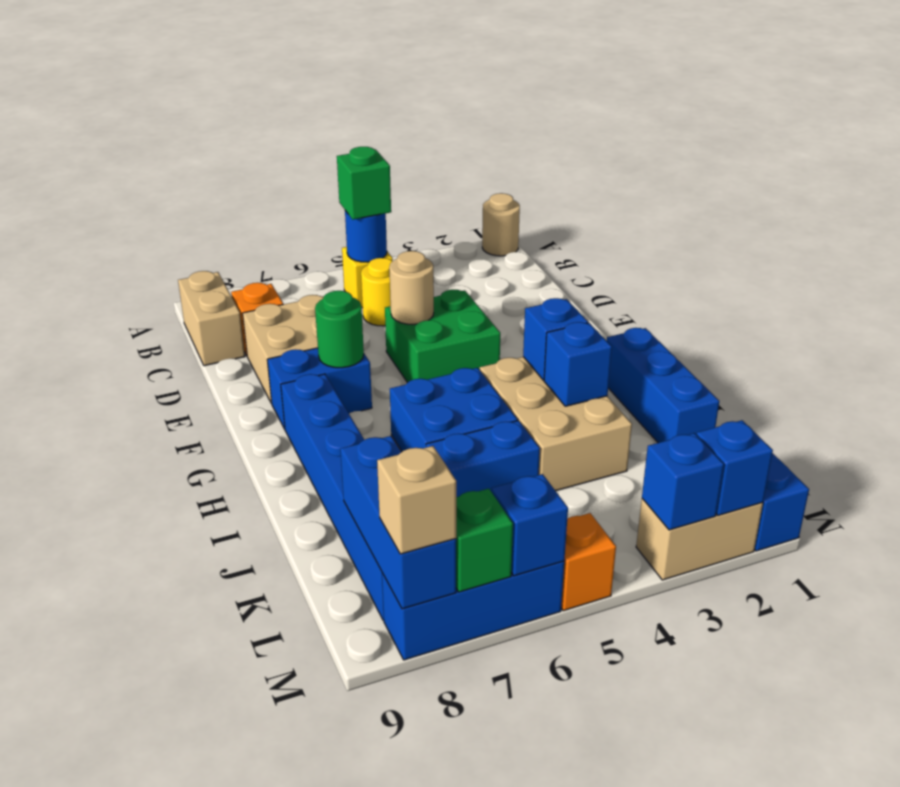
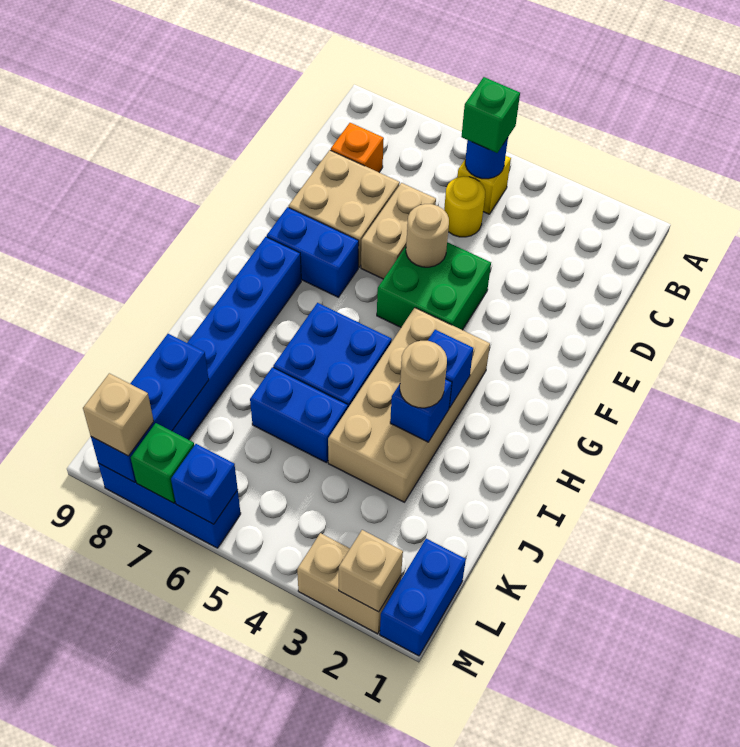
tan round brick A1 level 1 -> tan round brick I3 level 3
tan brick B9:C9 level 1 -> tan brick D6:E6 level 1
green round brick F7 level 2 -> none
blue brick H1:J1 level 1 -> none
tan brick H3:J4 level 1 -> tan brick G3:J4 level 1
blue brick M2 level 2 -> tan brick M2 level 2
blue brick M3 level 2 -> none
orange brick M5 level 1 -> none

